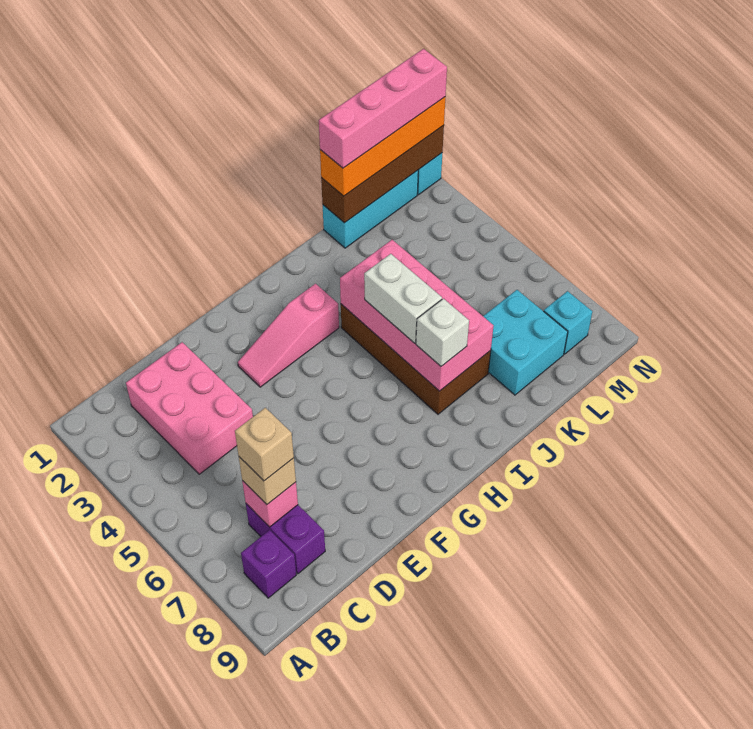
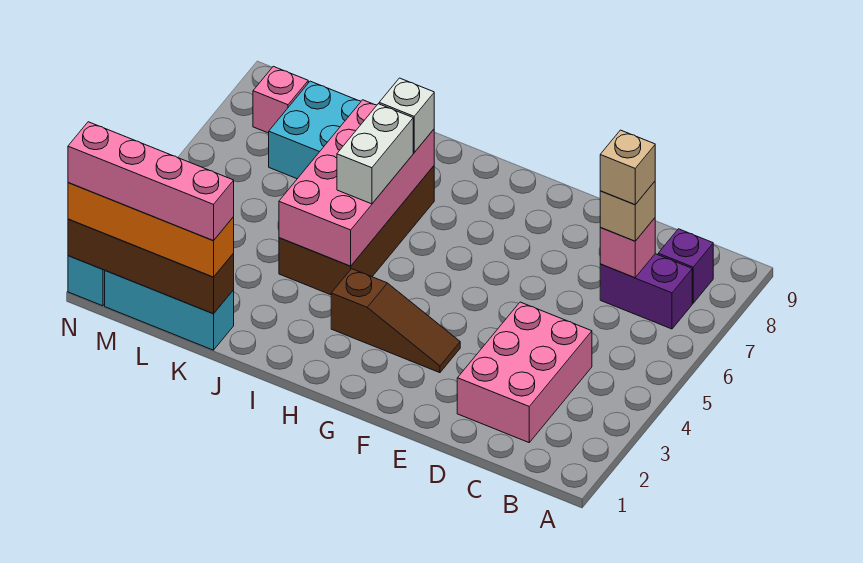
purple brick C7:C8 level 1 -> purple brick B7:C7 level 1
pink slope F3:H3 level 1 top H -> brown slope F3:H3 level 1 top H
cyan brick M8 level 1 -> pink brick M8 level 1

